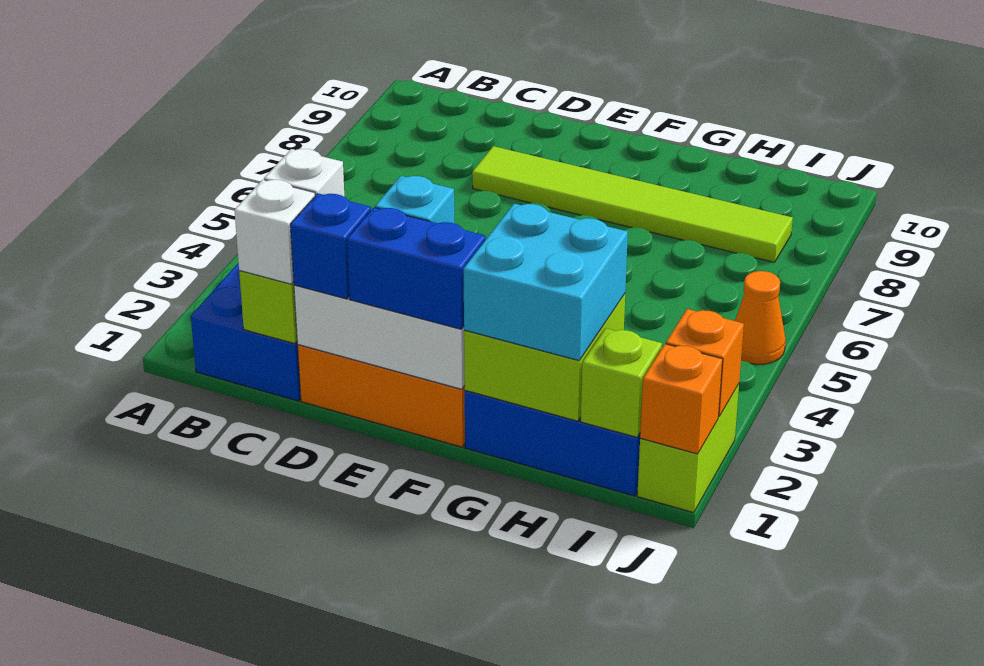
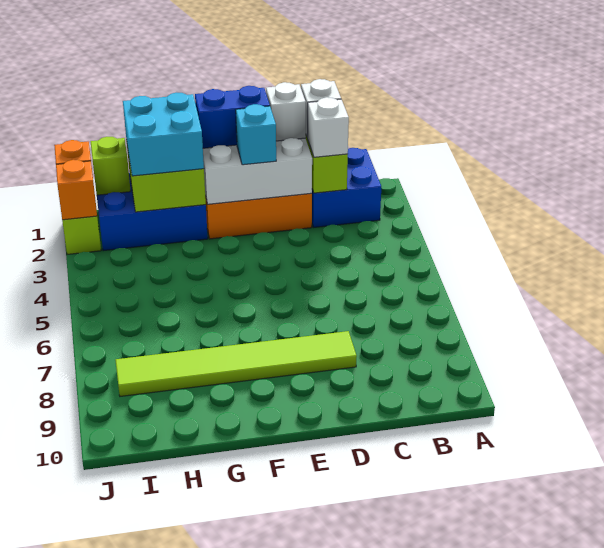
blue brick D1 level 3 -> white brick D1 level 3
orange cone J5 level 1 -> none

